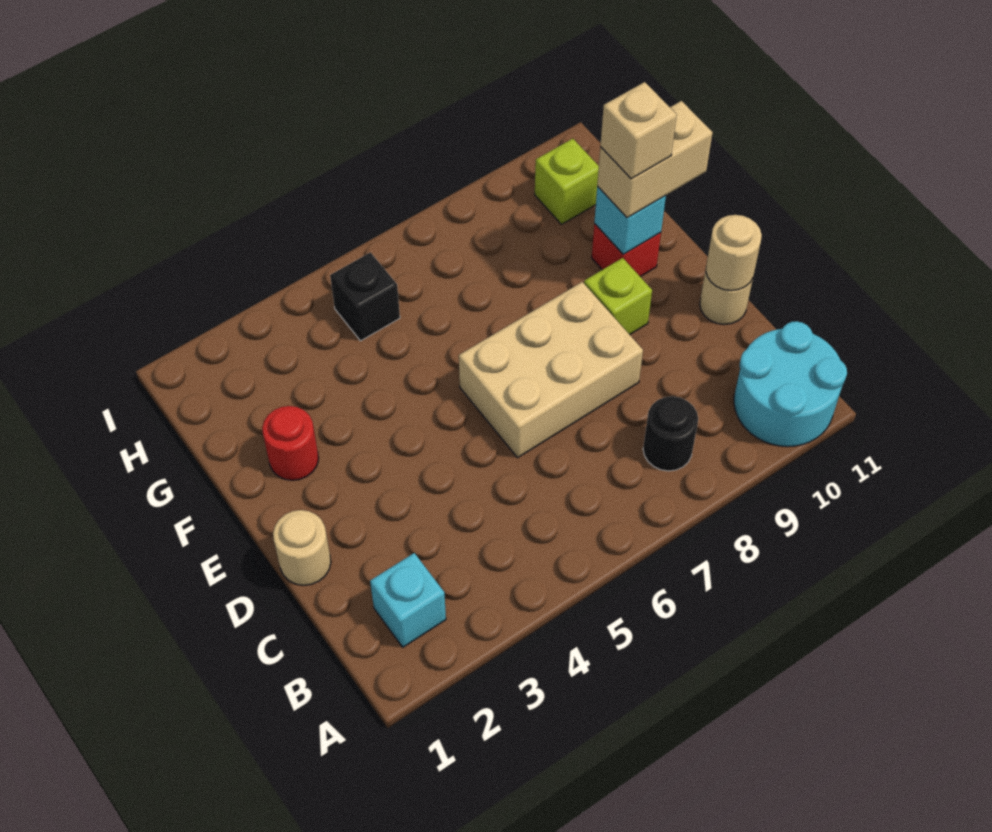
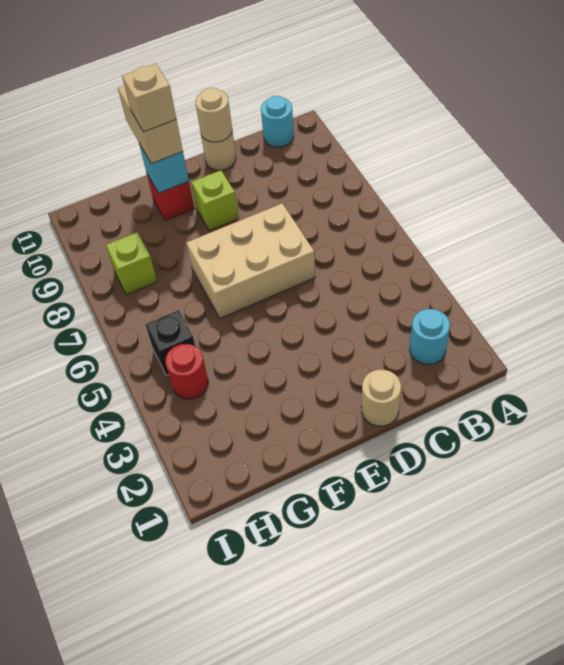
cyan round brick A10:B11 level 1 -> cyan round brick B11 level 1
cyan brick B2 level 1 -> cyan round brick B2 level 1
black round brick B8 level 1 -> none
tan brick D6:E8 level 1 -> tan brick D6:F7 level 1
red round brick F2 level 1 -> red round brick H4 level 1
lime brick H10 level 1 -> lime brick H8 level 1

